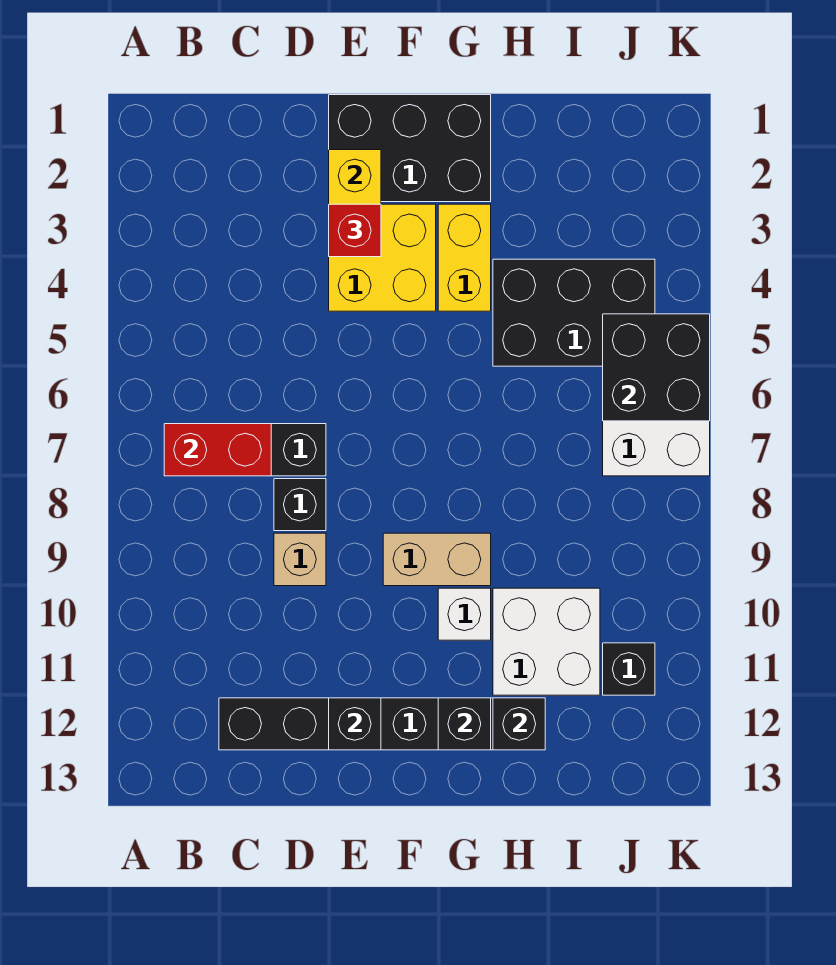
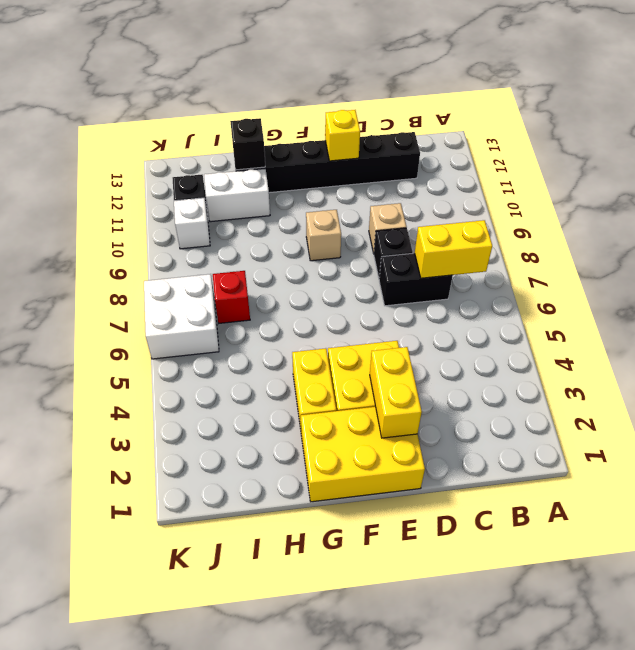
red brick B7:C7 level 2 -> yellow brick B7:C7 level 2
black brick E1:G2 level 1 -> yellow brick E1:G2 level 1
red brick E3 level 3 -> red brick I7 level 1
black brick E12 level 2 -> yellow brick E12 level 2
tan brick F9:G9 level 1 -> tan brick F9 level 1
white brick G10 level 1 -> white brick J10 level 1
black brick G12 level 2 -> none
black brick H4:J5 level 1 -> none
white brick H10:I11 level 1 -> white brick H11:I11 level 1
black brick J5:K6 level 2 -> none

